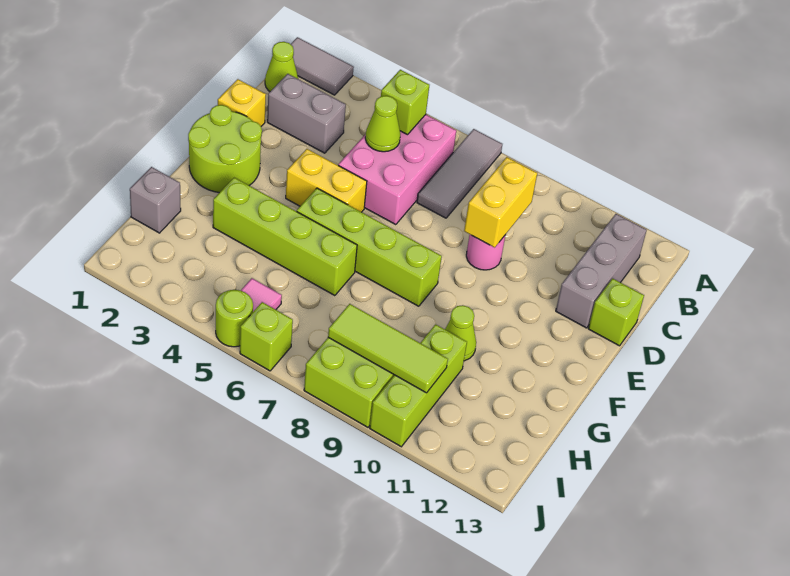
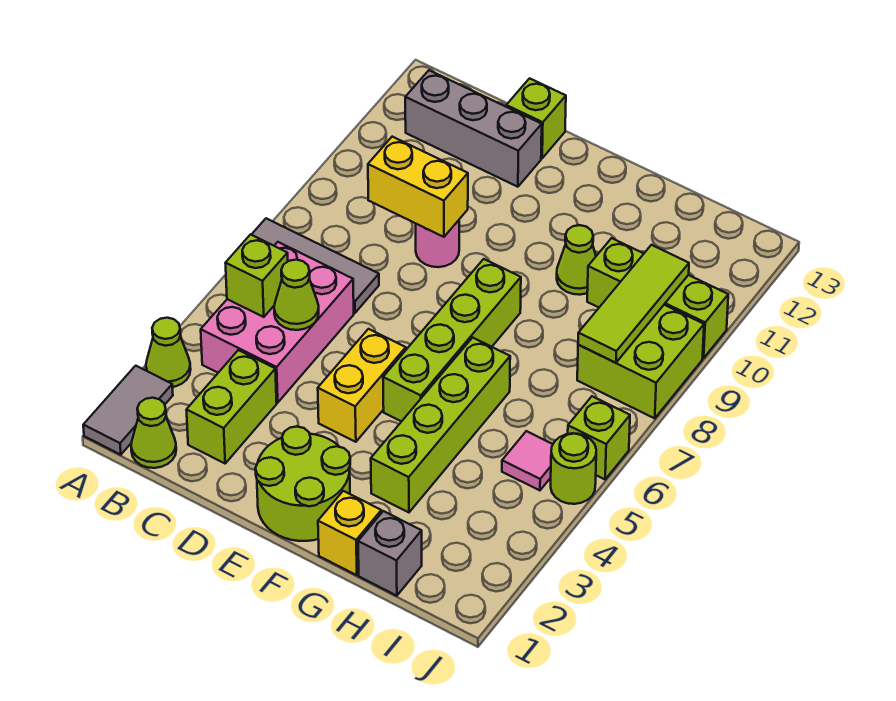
none -> lime cone A3 level 1
pink brick B5:D6 level 1 -> pink brick B4:C6 level 1
grey brick C2:C3 level 1 -> lime brick C2:C3 level 1
yellow brick D1 level 1 -> yellow brick G1 level 1

